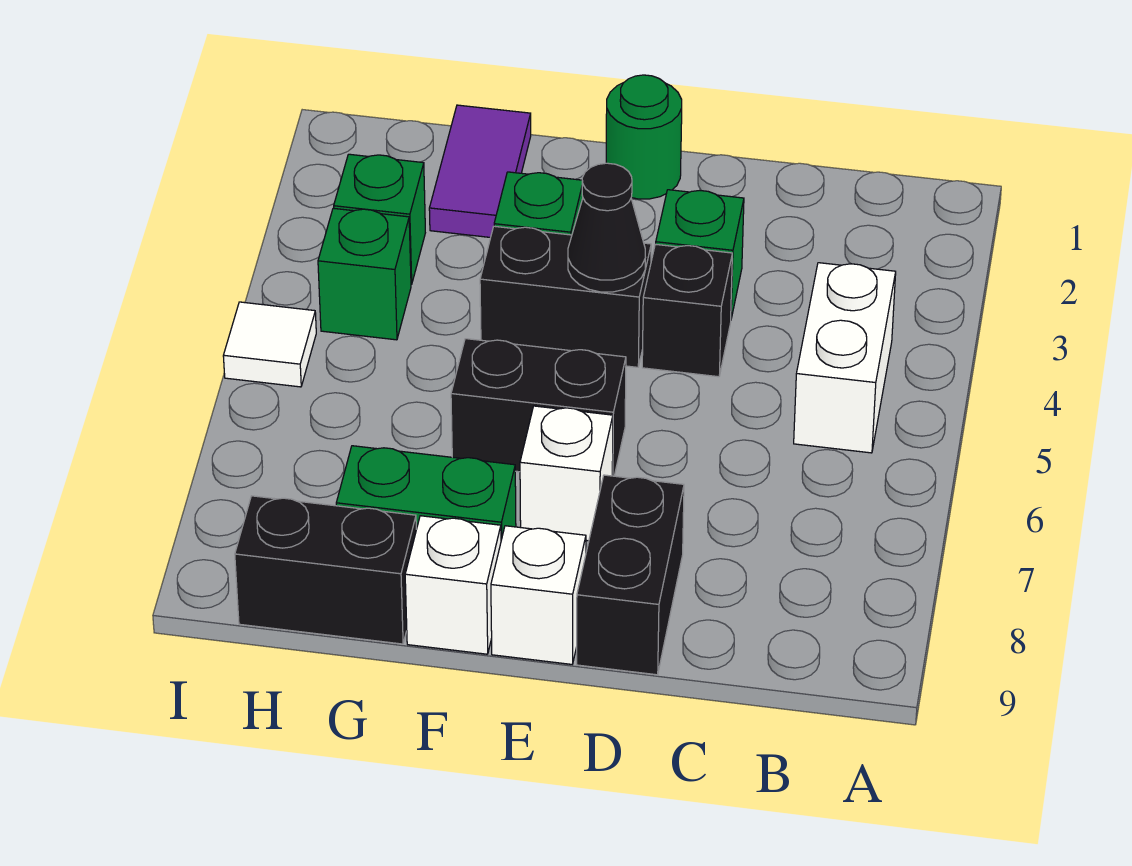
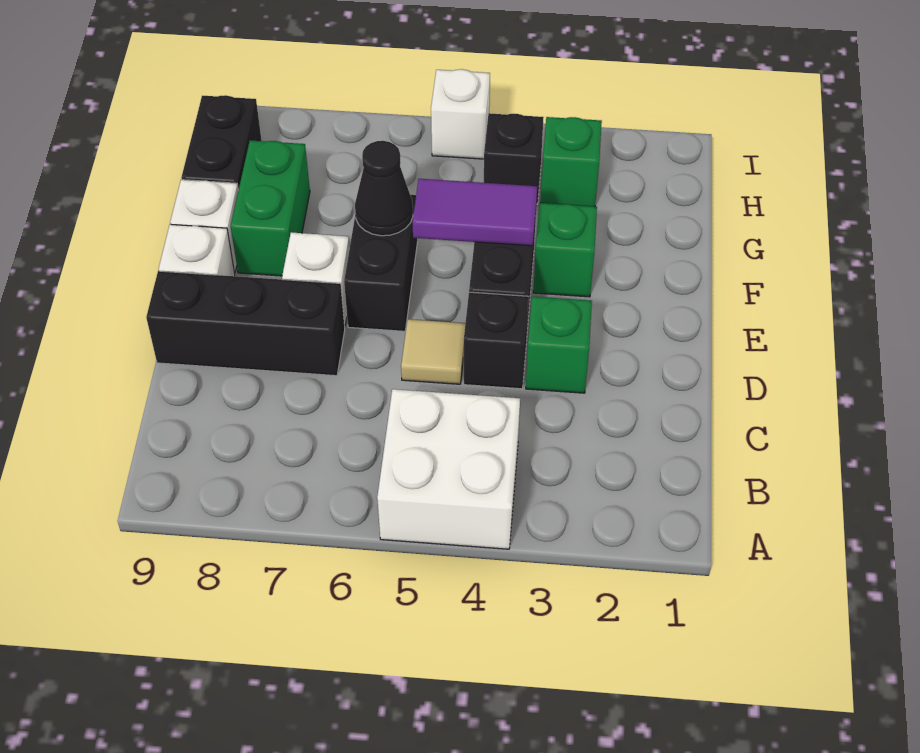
white brick B4:B5 level 1 -> white brick A4:B5 level 1
none -> tan tile D5 level 1
black brick D8:D9 level 1 -> black brick D7:D9 level 1
green round brick E1 level 1 -> none
black cone E4 level 2 -> black cone F6 level 2
purple tile G1:G2 level 1 -> purple tile F4:F5 level 2
green brick H4 level 1 -> black brick H4 level 1
white tile I5 level 1 -> white brick I5 level 1

